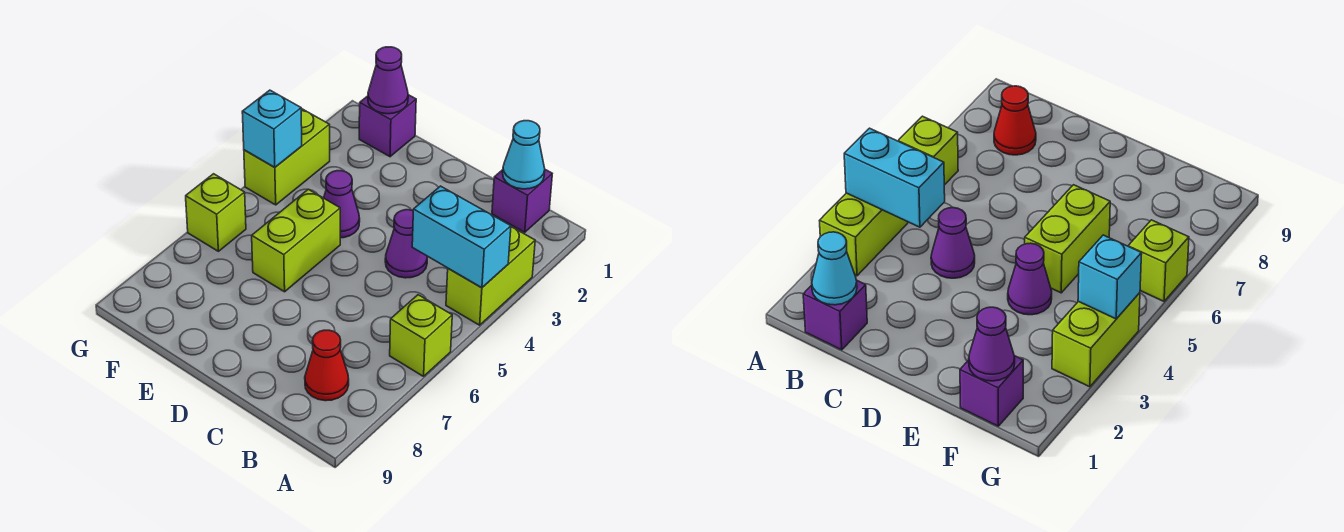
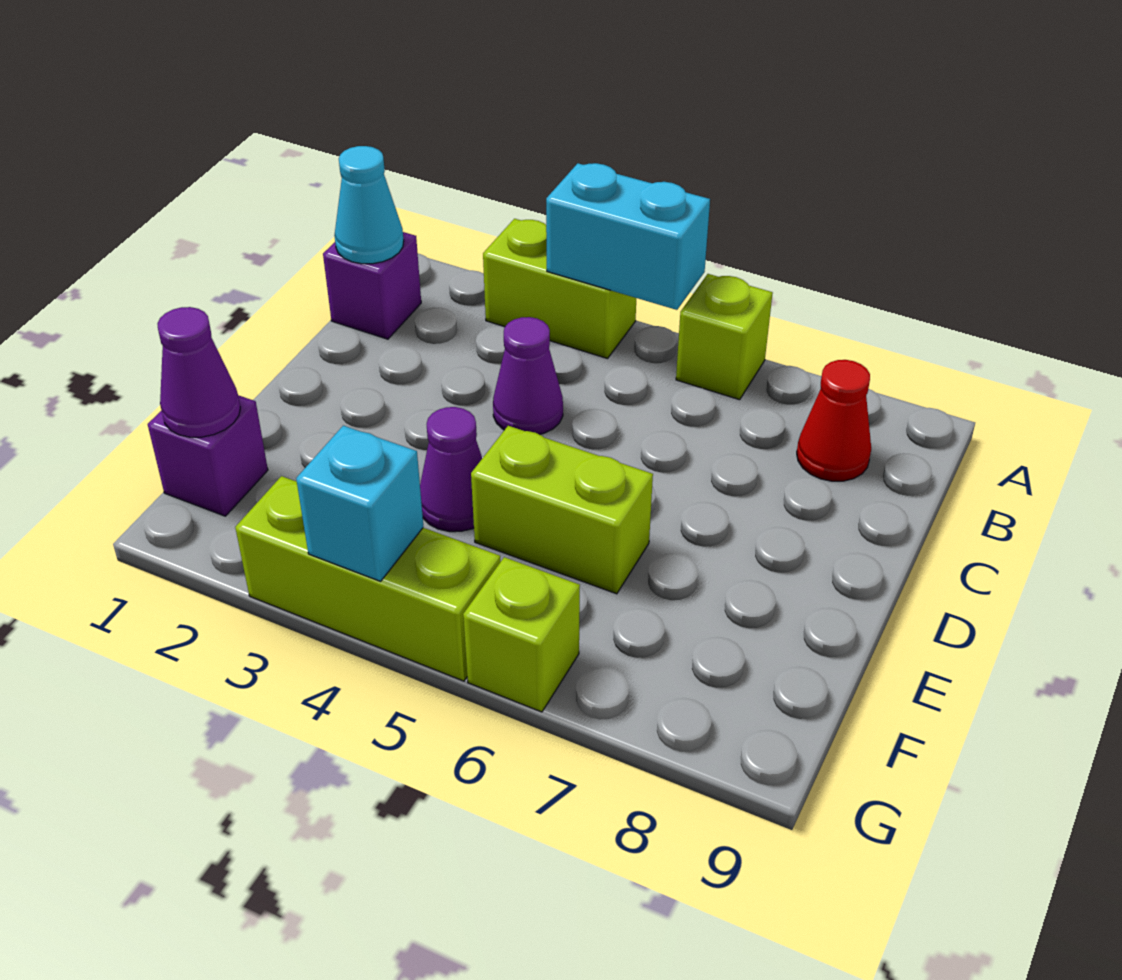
cyan brick A4:B4 level 2 -> cyan brick A4:A5 level 2
lime brick G3:G4 level 1 -> lime brick G3:G5 level 1

